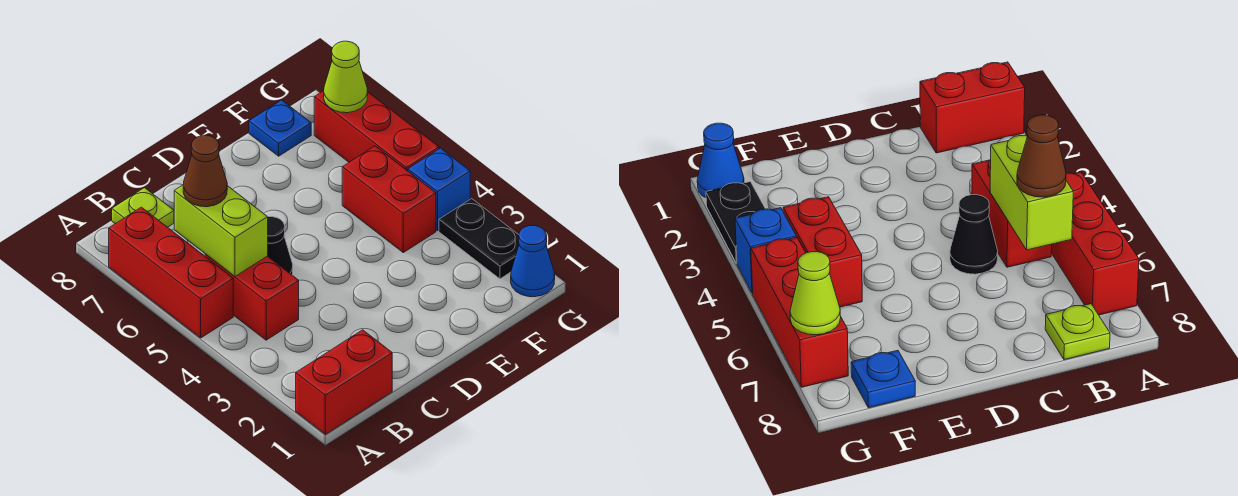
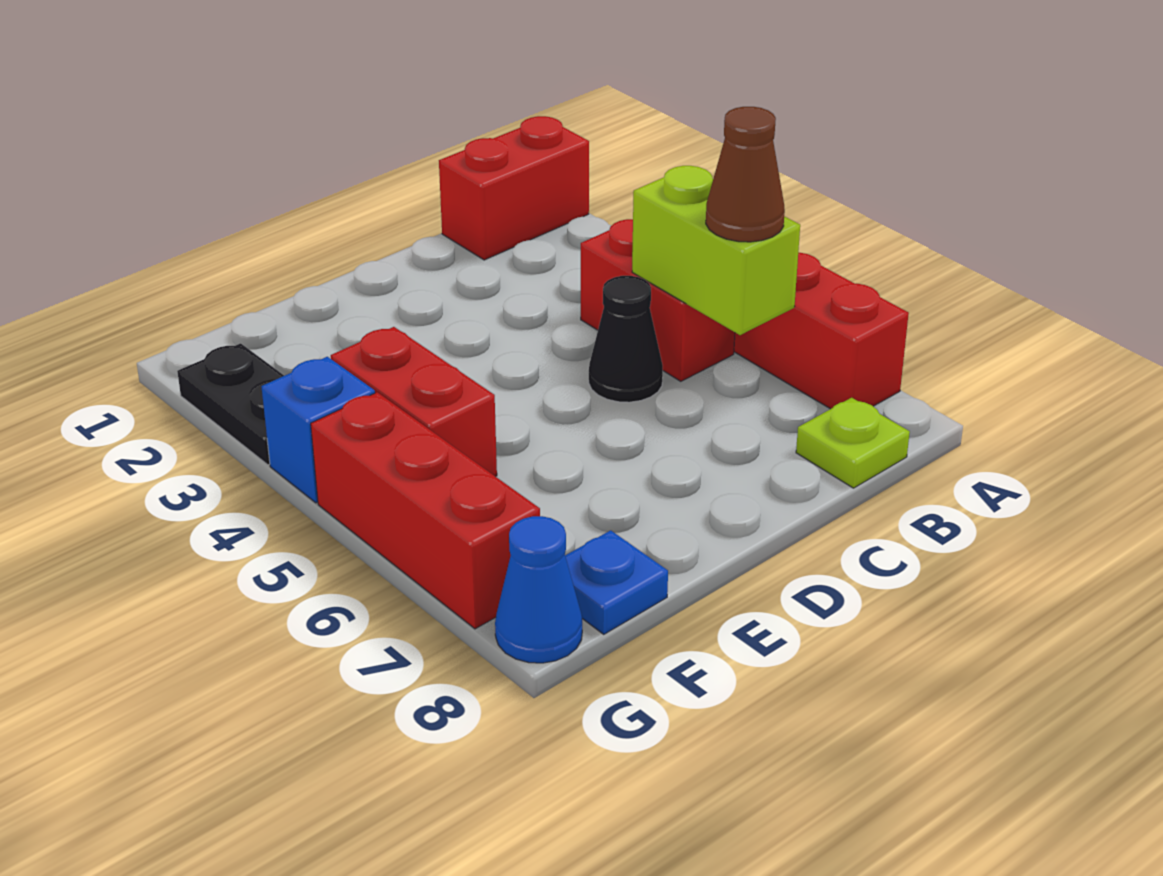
blue cone G1 level 1 -> blue cone G8 level 1
lime cone G7 level 2 -> none

